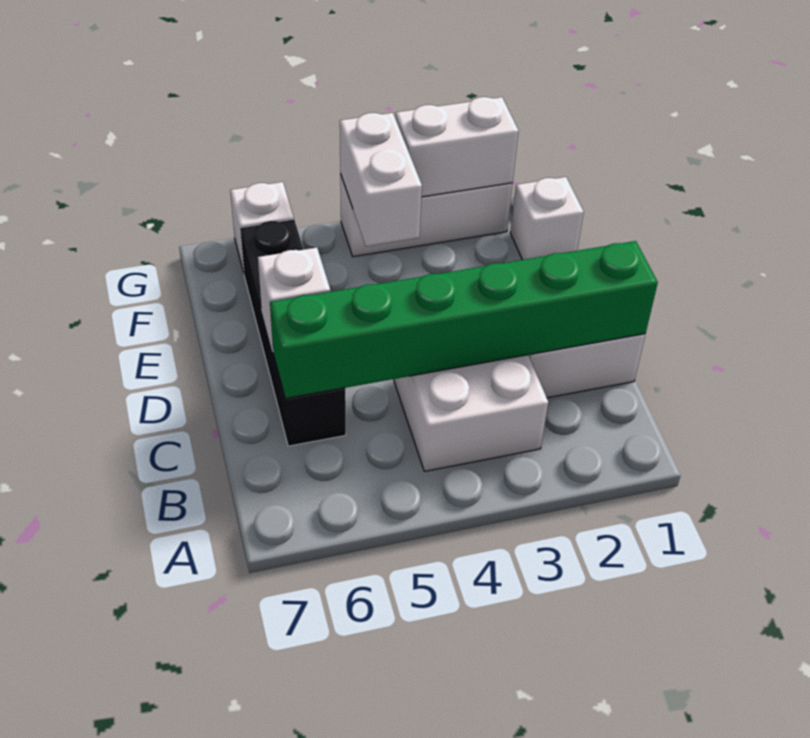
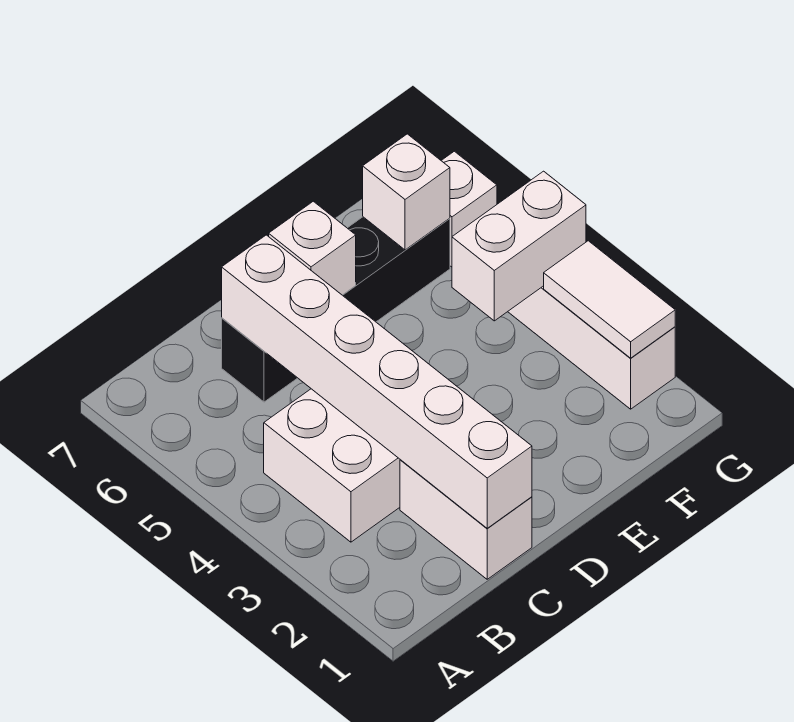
green brick C1:C6 level 2 -> white brick C1:C6 level 2
white brick F1 level 1 -> white brick F6 level 2
white brick G2:G3 level 2 -> white tile G2:G3 level 2

